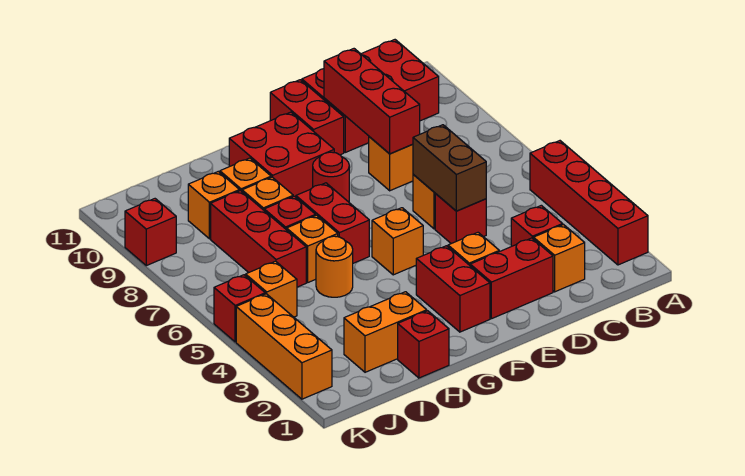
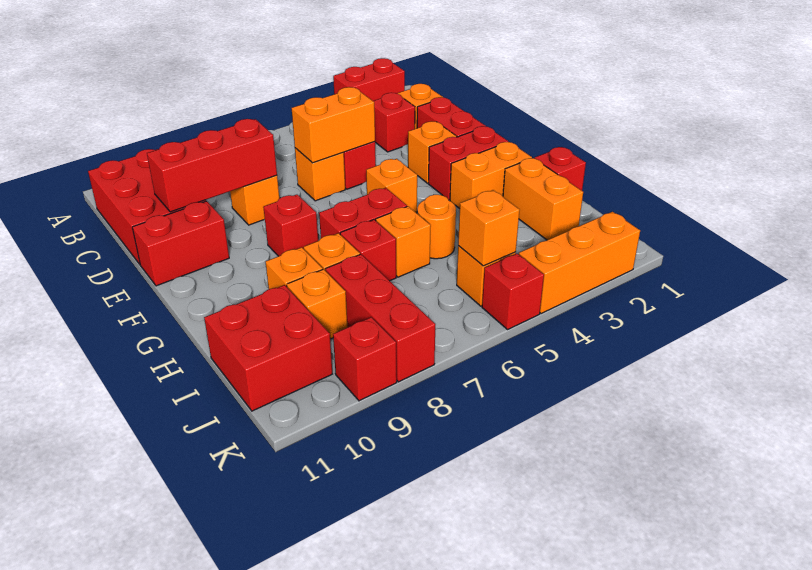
red brick A2:A5 level 1 -> red brick A2:A3 level 1
brown brick D5:D6 level 2 -> orange brick D5:D6 level 2
red round brick F8 level 1 -> red brick F8 level 1
red brick F9:G10 level 1 -> red brick I10:J11 level 1
none -> orange brick G2:G3 level 1
red brick I6:I8 level 1 -> red brick I8:K8 level 1
none -> orange brick J5 level 2

